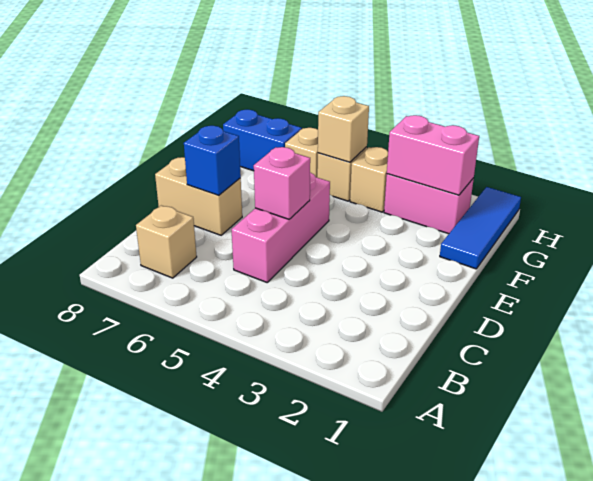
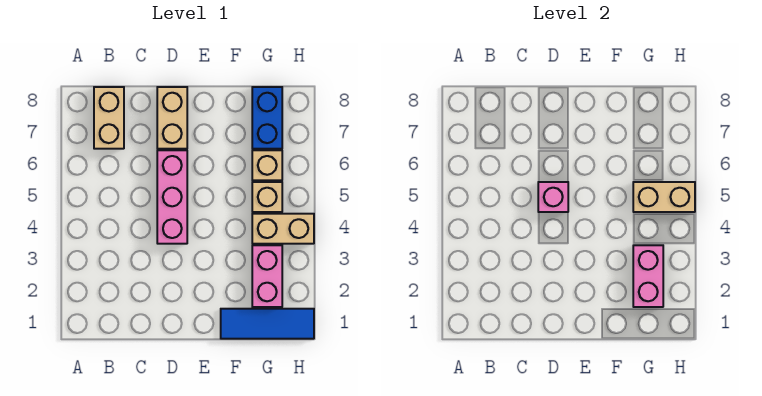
tan brick B7 level 1 -> tan brick B7:B8 level 1
pink brick C5:E5 level 1 -> pink brick D4:D6 level 1
blue brick D7 level 2 -> none
tan brick G4 level 1 -> tan brick G4:H4 level 1
tan brick G5 level 2 -> tan brick G5:H5 level 2

